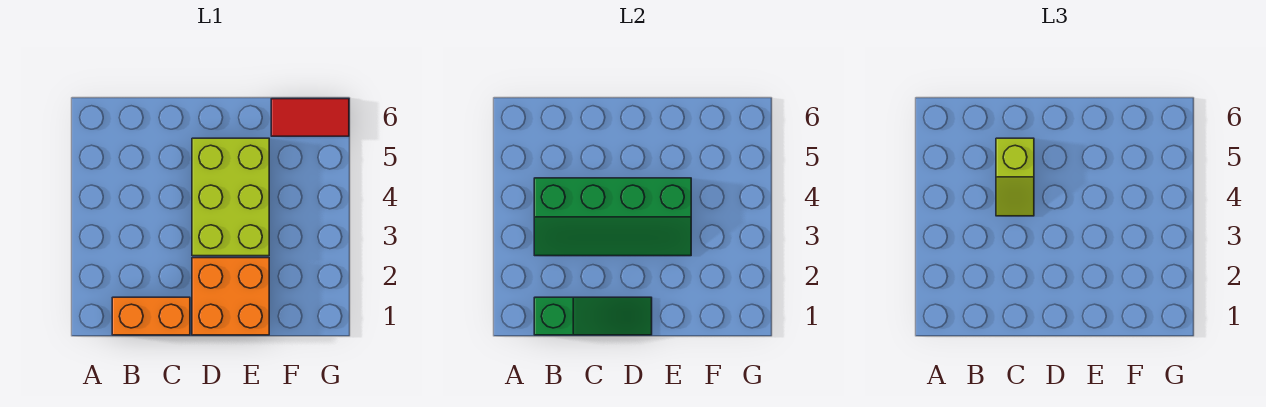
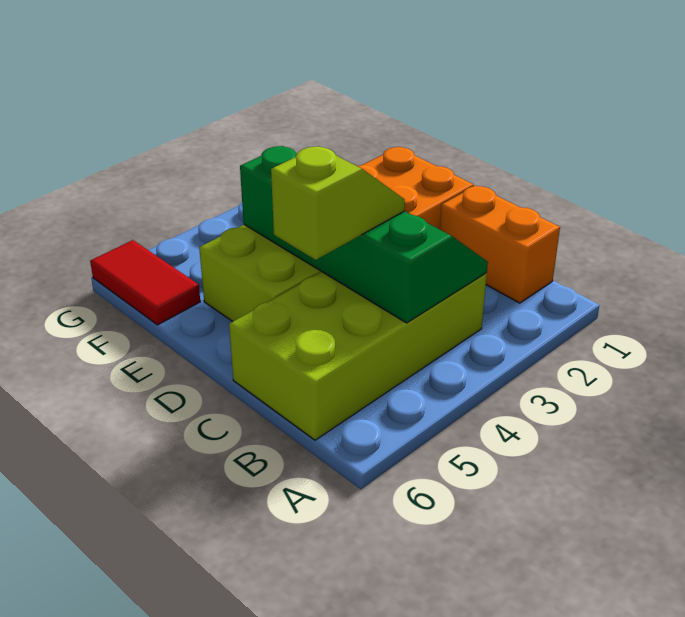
green slope B1:D1 level 2 top B -> none
none -> lime brick B3:C6 level 1

